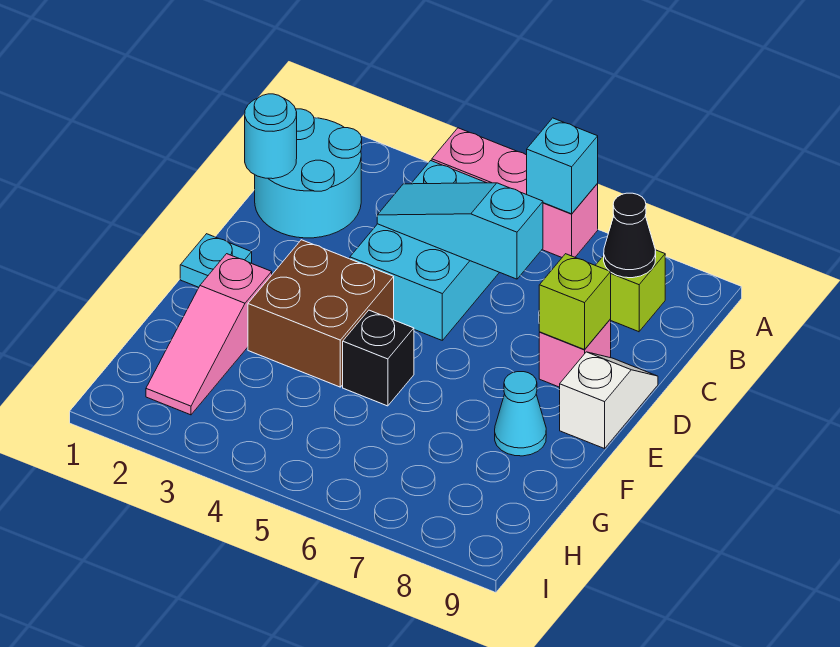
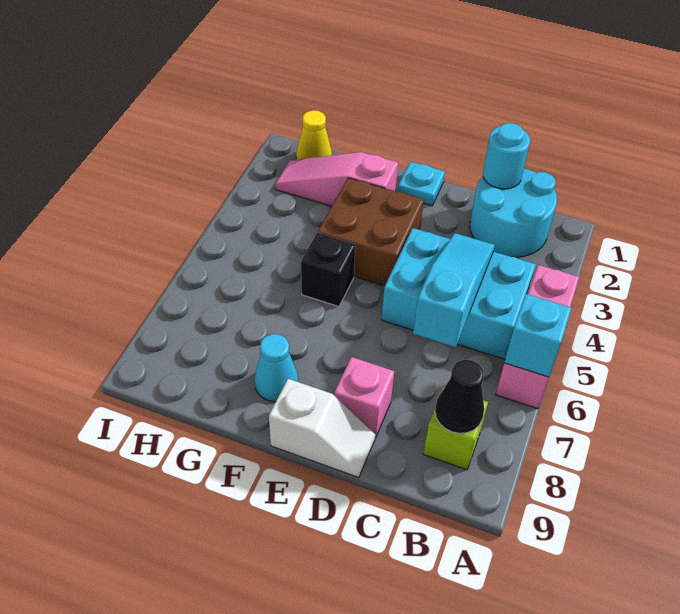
lime brick D8 level 2 -> none
none -> yellow cone H1 level 1

